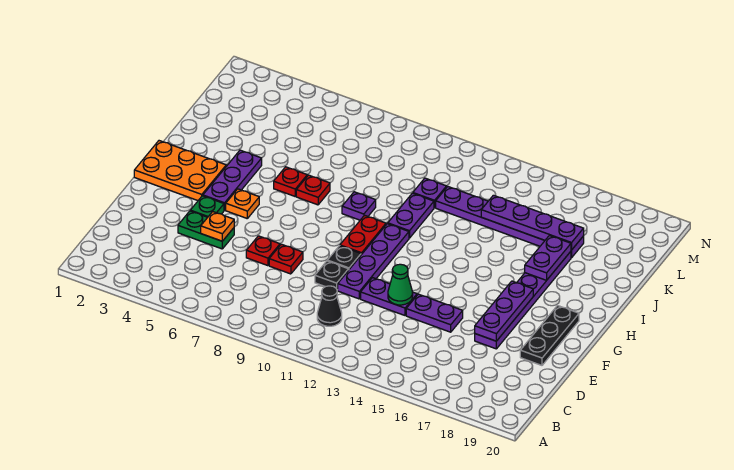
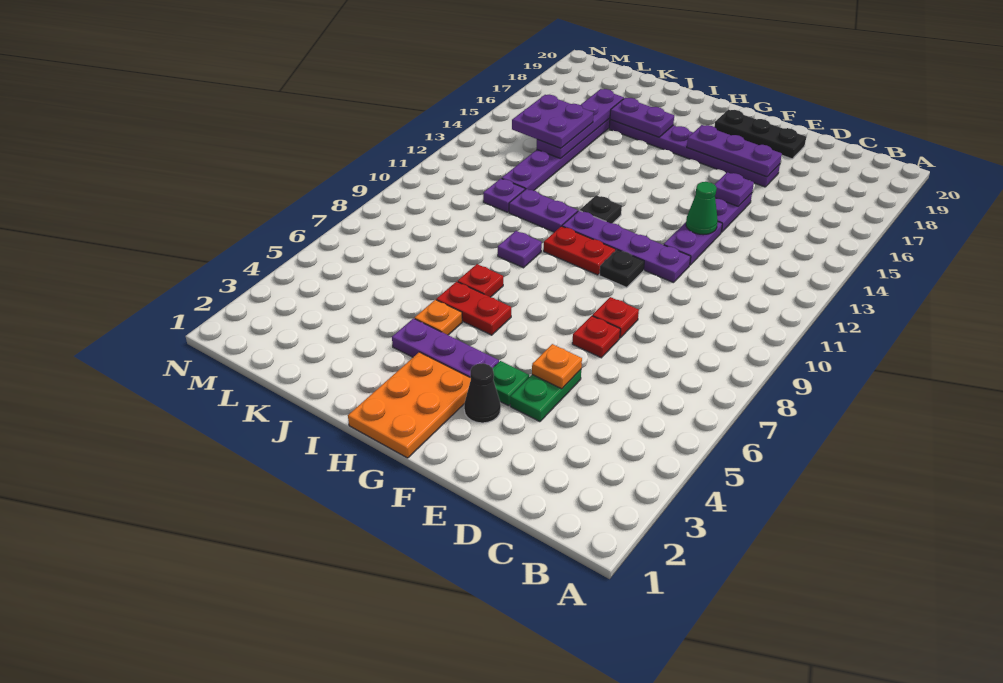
black cone C11 level 1 -> black cone F3 level 1
black plate E10 level 1 -> black plate H12 level 1
none -> purple plate E15 level 2
orange plate G5 level 1 -> orange plate I5 level 1
red plate I6 level 1 -> red plate H6:I6 level 1
none -> purple plate K14:L15 level 3

